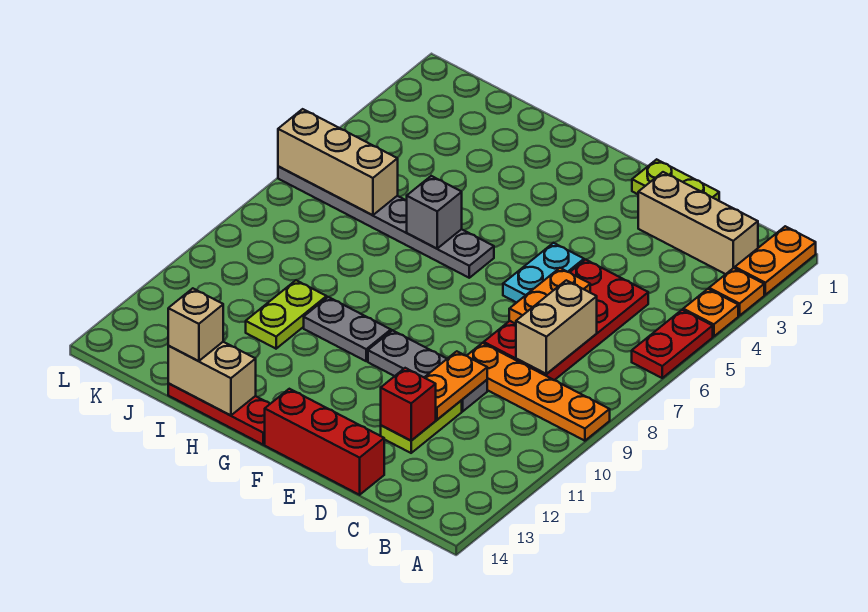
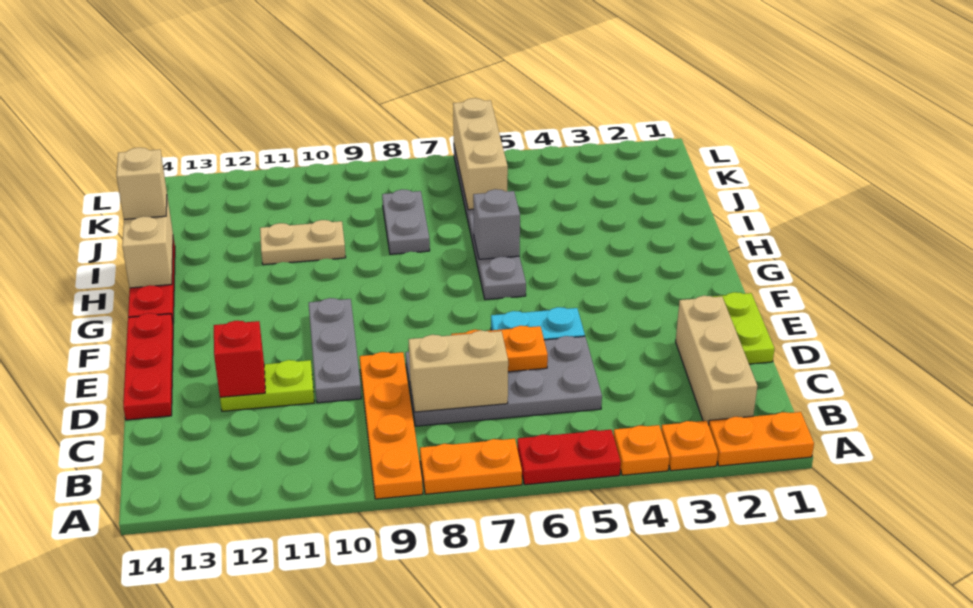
red plate C5:D8 level 1 -> grey plate C5:D8 level 1
orange plate D10:D11 level 2 -> orange plate A7:A8 level 1
red brick D14:F14 level 1 -> red plate D14:F14 level 1
grey plate G10:H10 level 1 -> grey plate I8:J8 level 1
lime plate I10:I11 level 1 -> tan plate I10:I11 level 1

